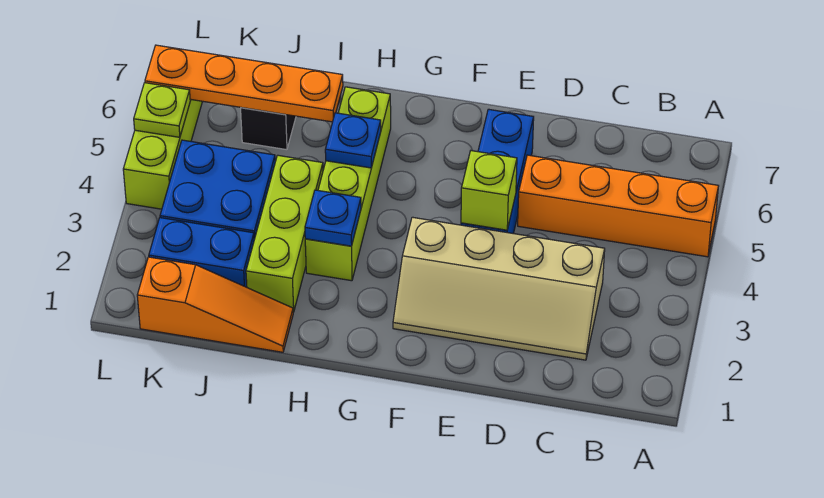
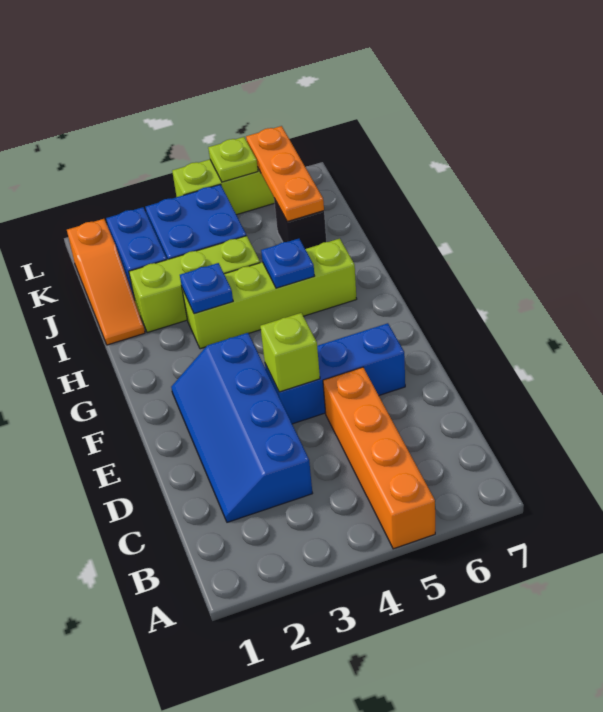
tan slope C2:F3 level 1 top 3 -> blue slope C2:F3 level 1 top 3
orange plate I6:L6 level 2 -> orange plate J6:L6 level 2

